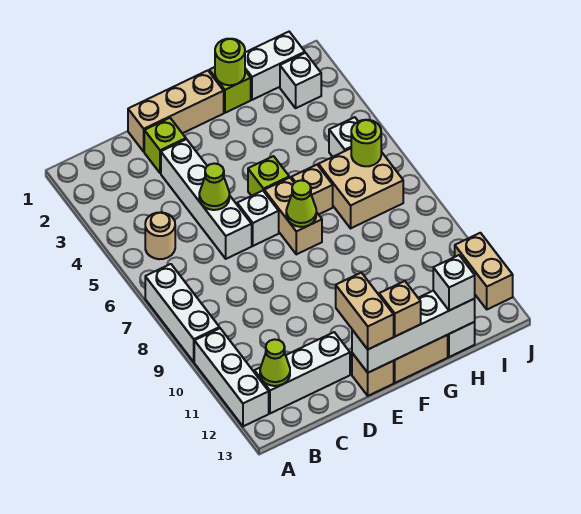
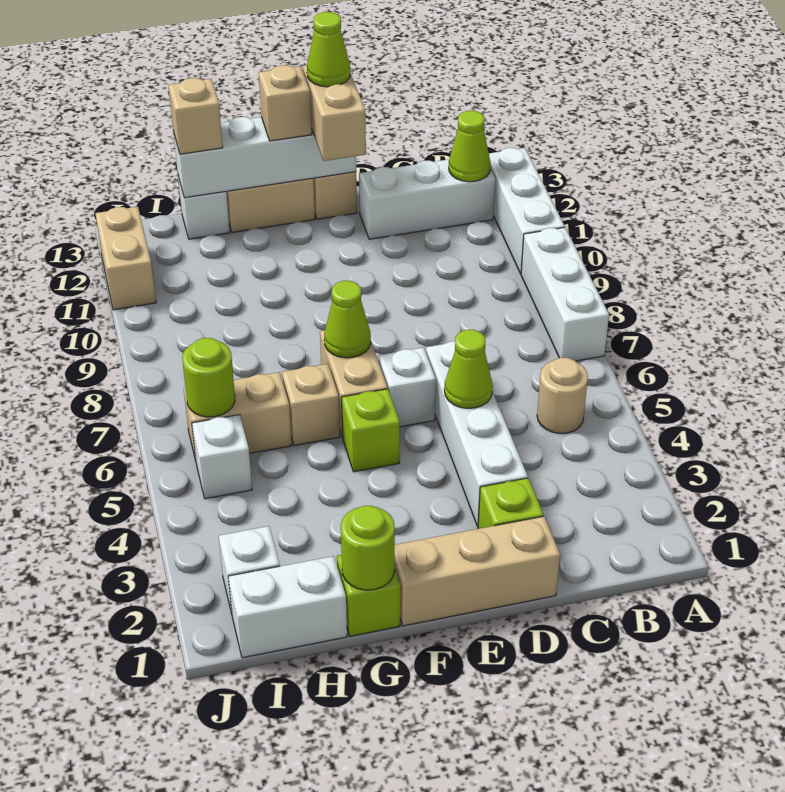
none -> lime cone E13 level 4
tan brick H6:I7 level 1 -> tan brick H6:I6 level 1
white brick H13 level 3 -> tan brick H13 level 3

